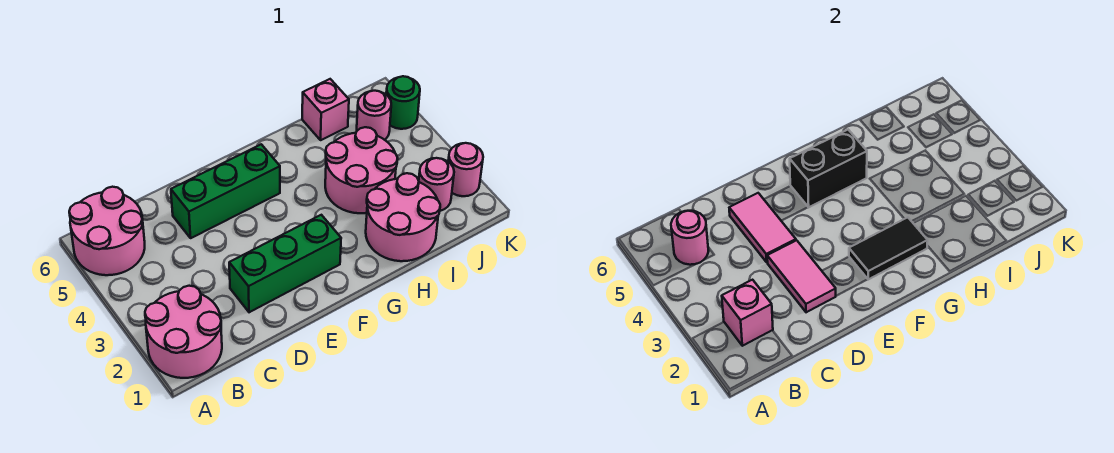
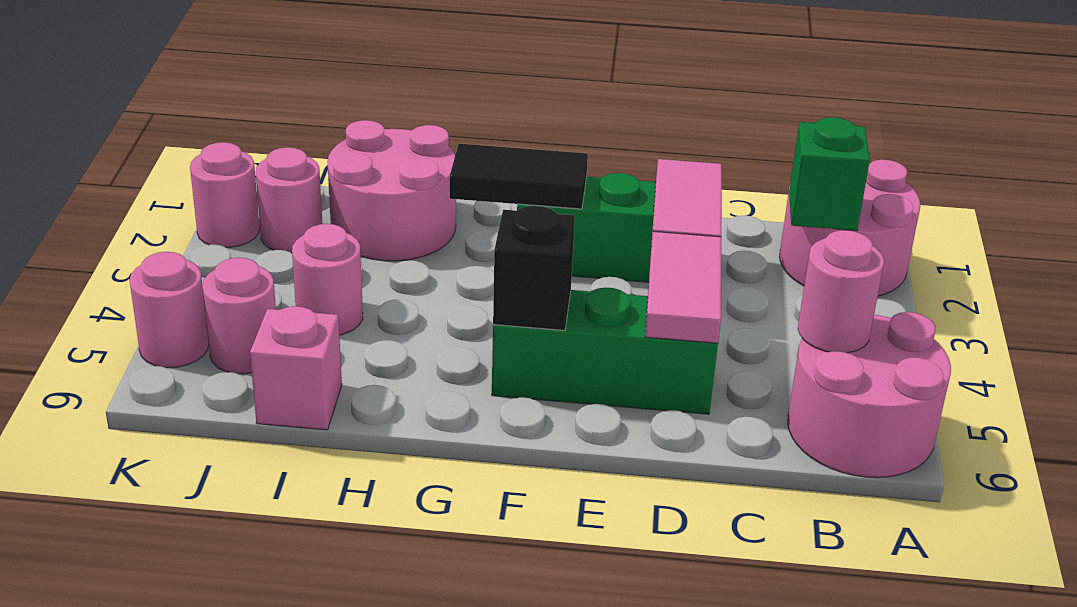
pink brick B2 level 2 -> green brick B2 level 2
black brick F5:G5 level 2 -> black brick F5 level 2
pink round brick H3:I4 level 1 -> pink round brick I4 level 1
green round brick K5 level 1 -> pink round brick K5 level 1

